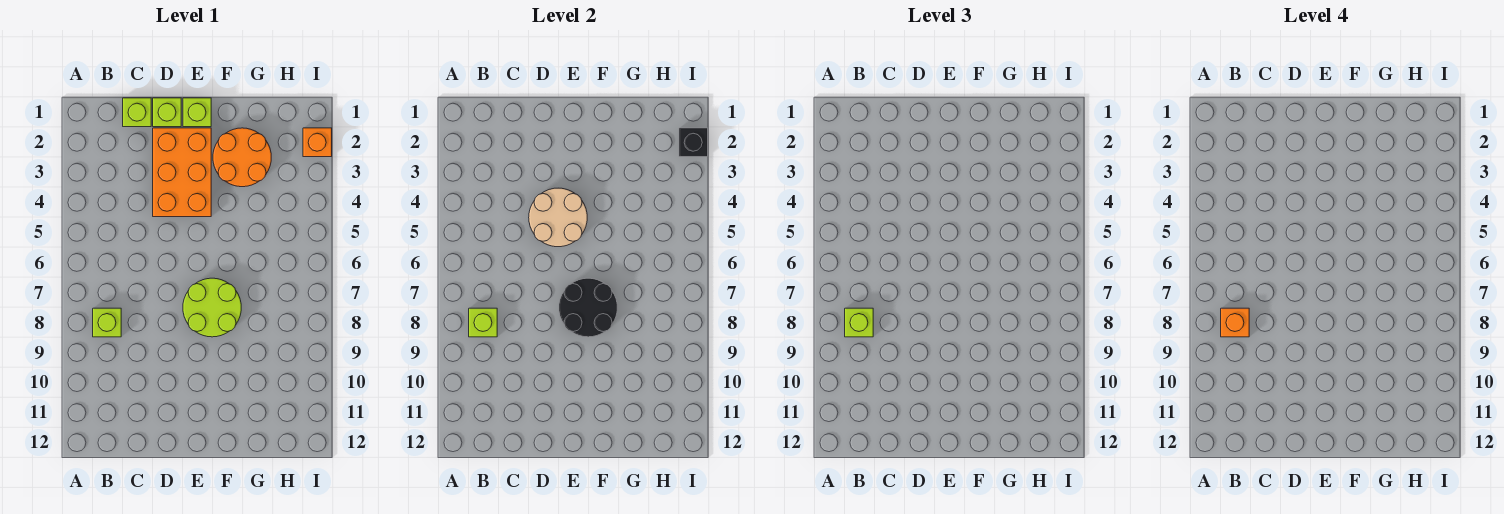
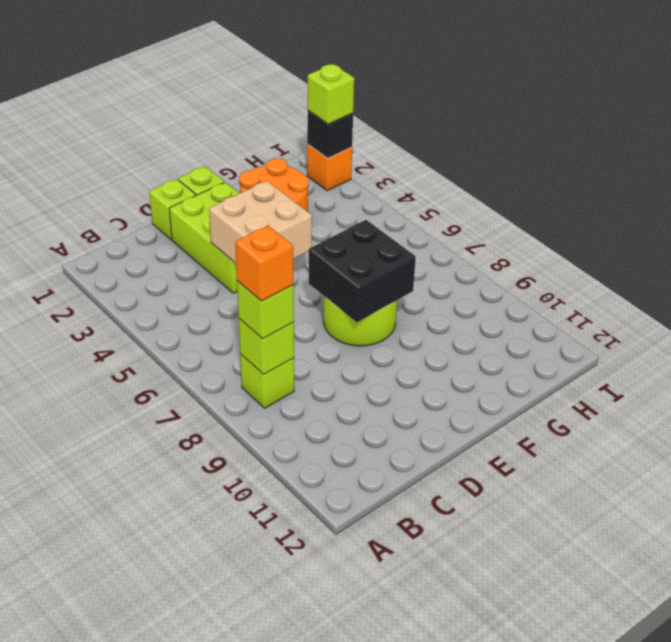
lime brick C1 level 1 -> lime brick I2 level 3
orange brick D2:E4 level 1 -> lime brick D2:E4 level 1
tan round brick D4:E5 level 2 -> tan brick D4:E5 level 2
black round brick E7:F8 level 2 -> black brick E7:F8 level 2

